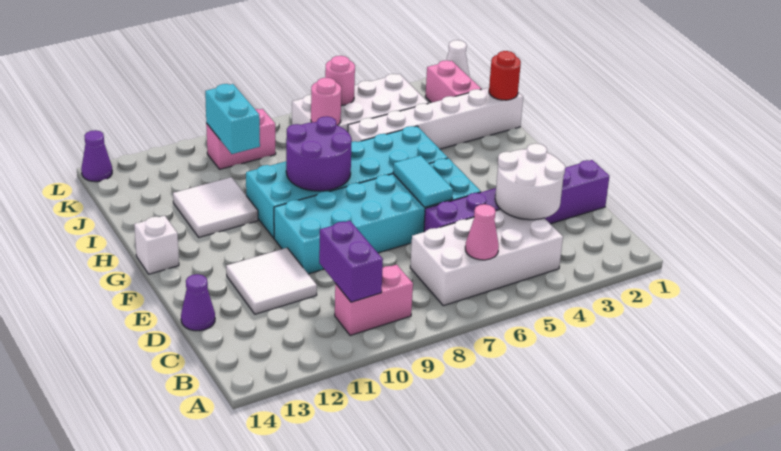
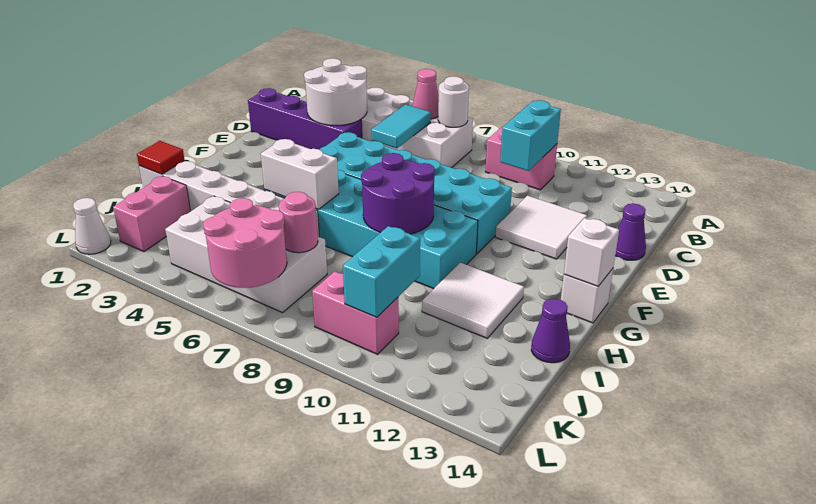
none -> white round brick B7 level 2
purple brick B10:C10 level 2 -> cyan brick B10:C10 level 2
purple brick D1:D6 level 1 -> purple brick D1:D4 level 1
cyan tile E6:F6 level 2 -> cyan tile C6:D6 level 2
none -> white brick G14 level 2
none -> white brick H5:H6 level 2
red round brick I1 level 2 -> red tile I1 level 2
pink round brick K6 level 2 -> pink round brick K6:L7 level 2
purple cone L14 level 1 -> purple cone I14 level 1

